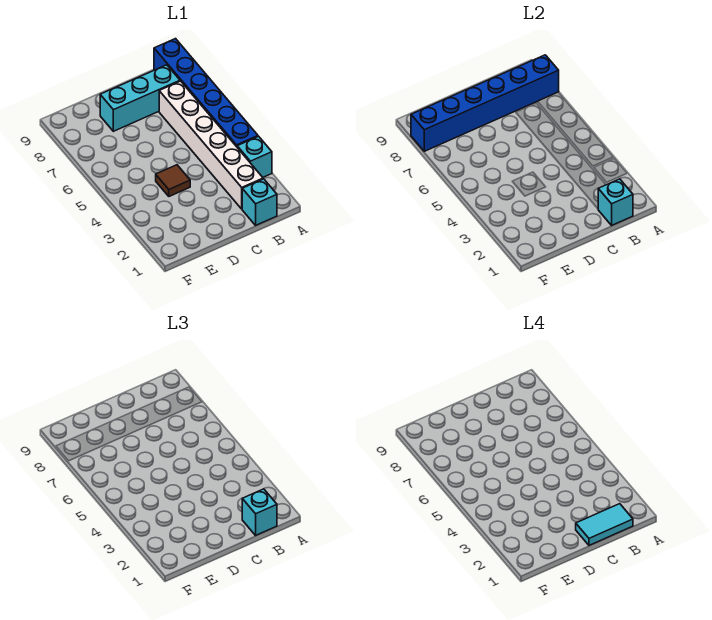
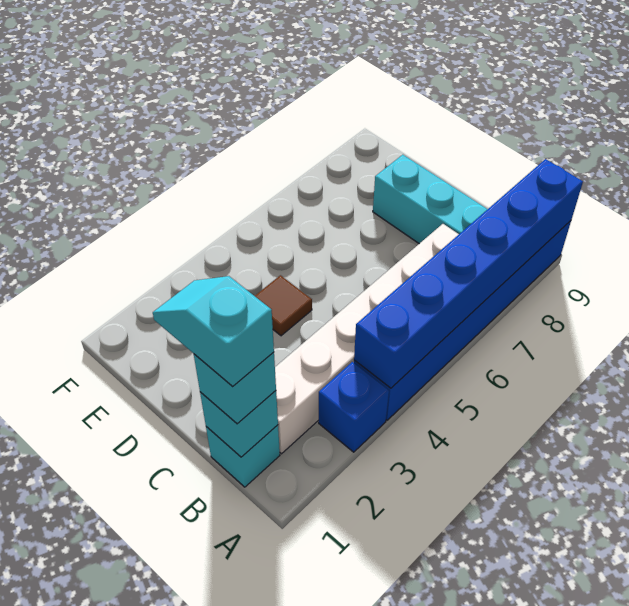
cyan brick A3 level 1 -> blue brick A3 level 1
blue brick A8:F8 level 2 -> blue brick A4:A9 level 2
cyan tile B1:C1 level 4 -> cyan slope B1:C1 level 4 top B

